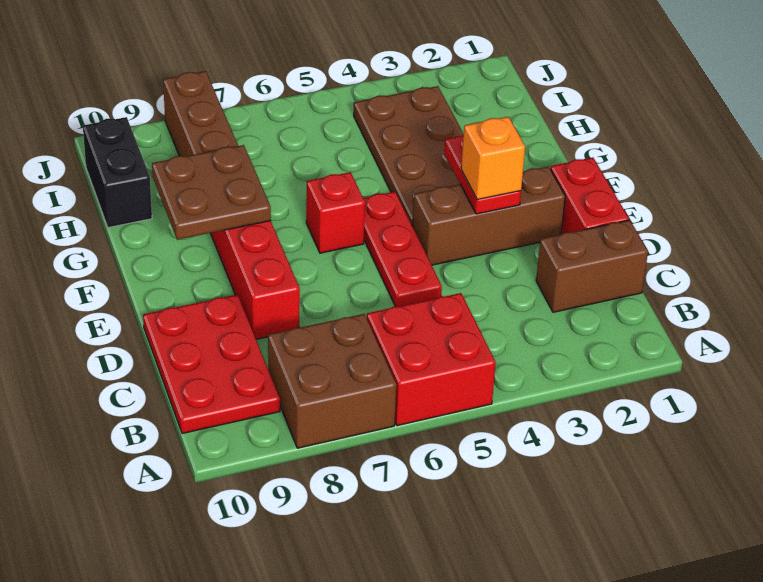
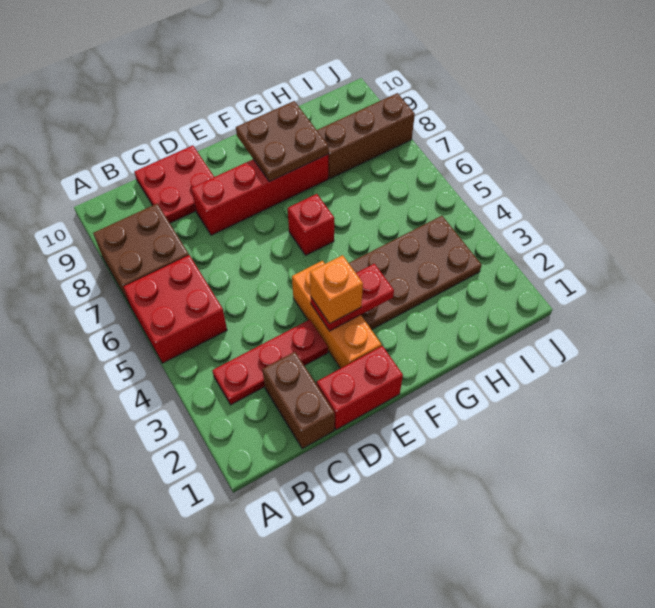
red plate B9:D10 level 1 -> red plate C9:D10 level 1
red plate D5:F5 level 1 -> red plate B3:D3 level 1
brown brick E2:E4 level 1 -> orange brick E2:E4 level 1
black brick H10:I10 level 1 -> none

